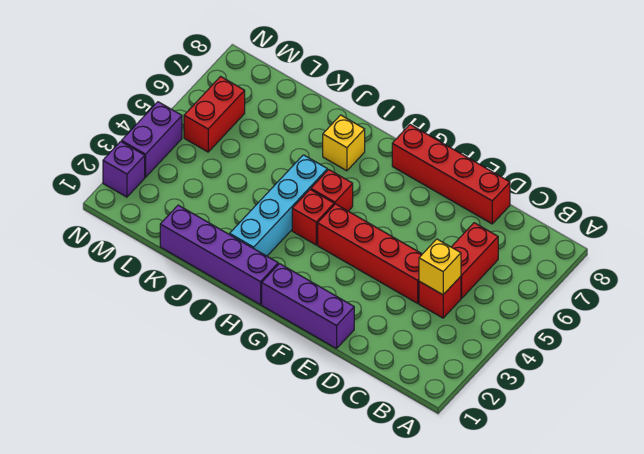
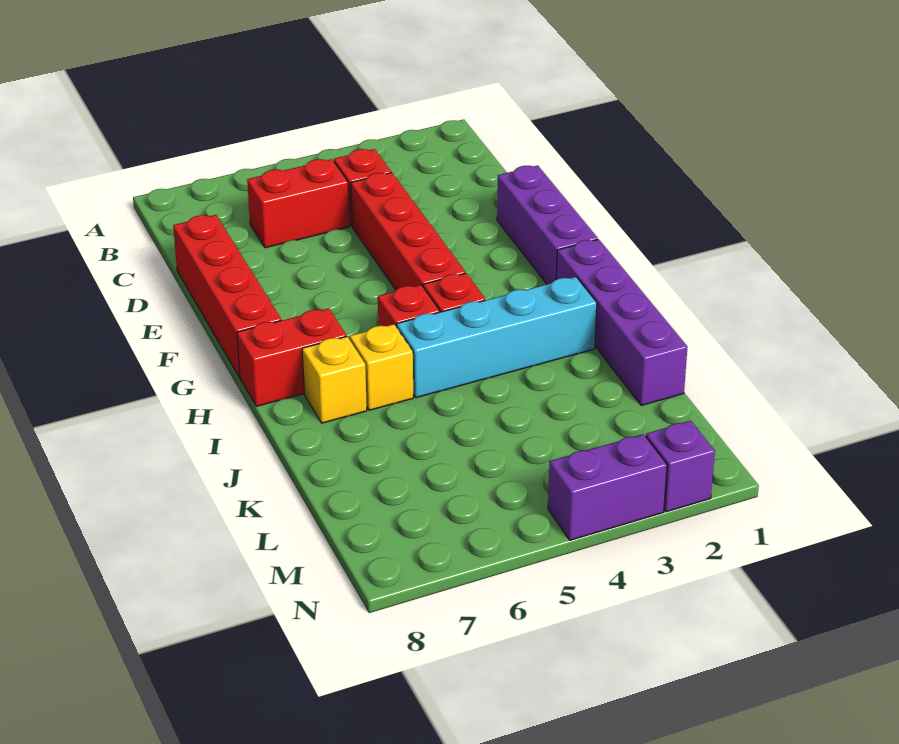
yellow brick C4 level 2 -> yellow brick I6 level 1
red brick M5:M6 level 1 -> red brick H7:H8 level 1

